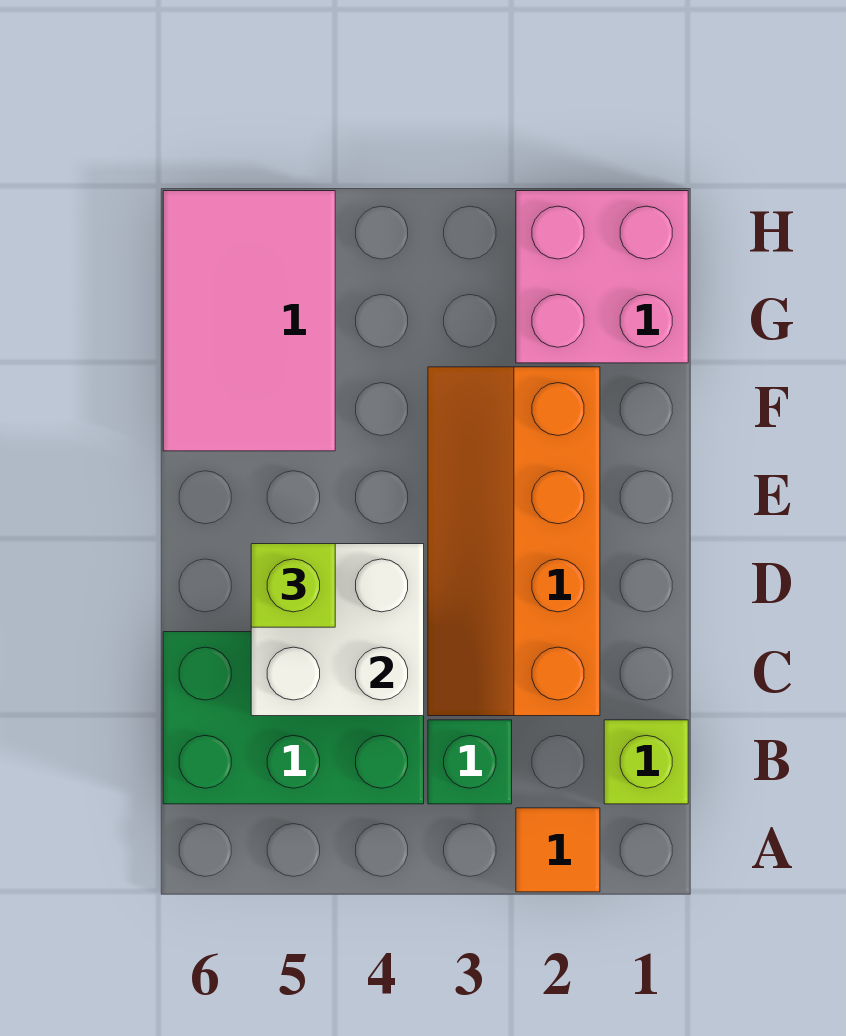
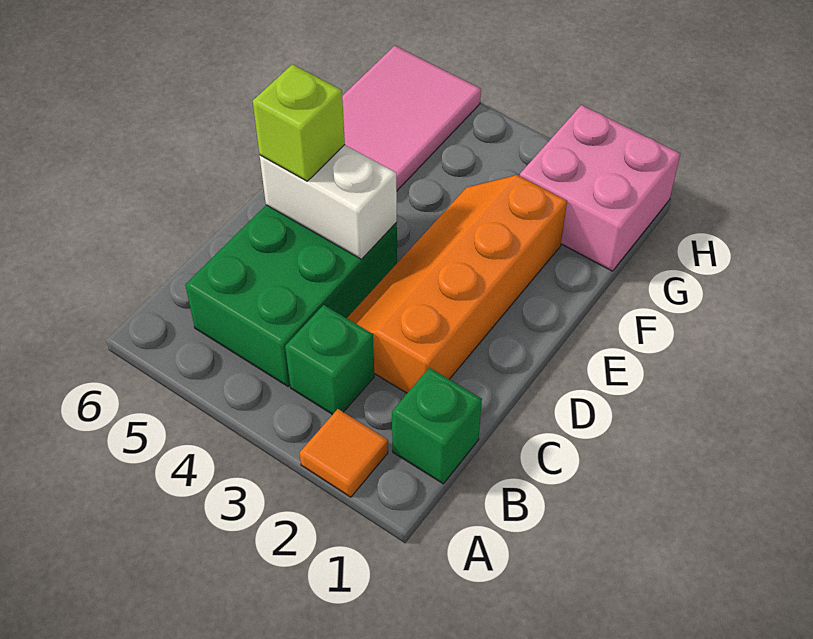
lime brick B1 level 1 -> green brick B1 level 1
green brick B4:C6 level 1 -> green brick B4:D5 level 1
white brick C4:D5 level 2 -> white brick D4:D5 level 2

